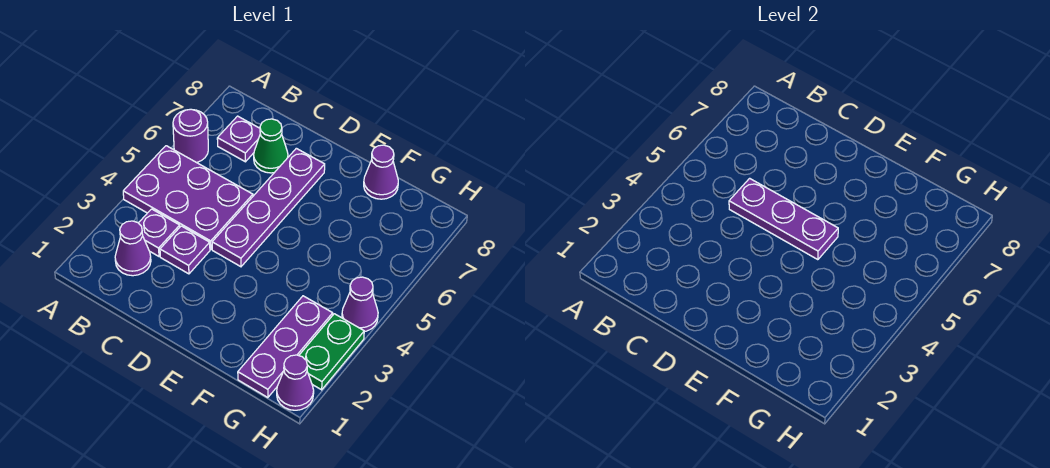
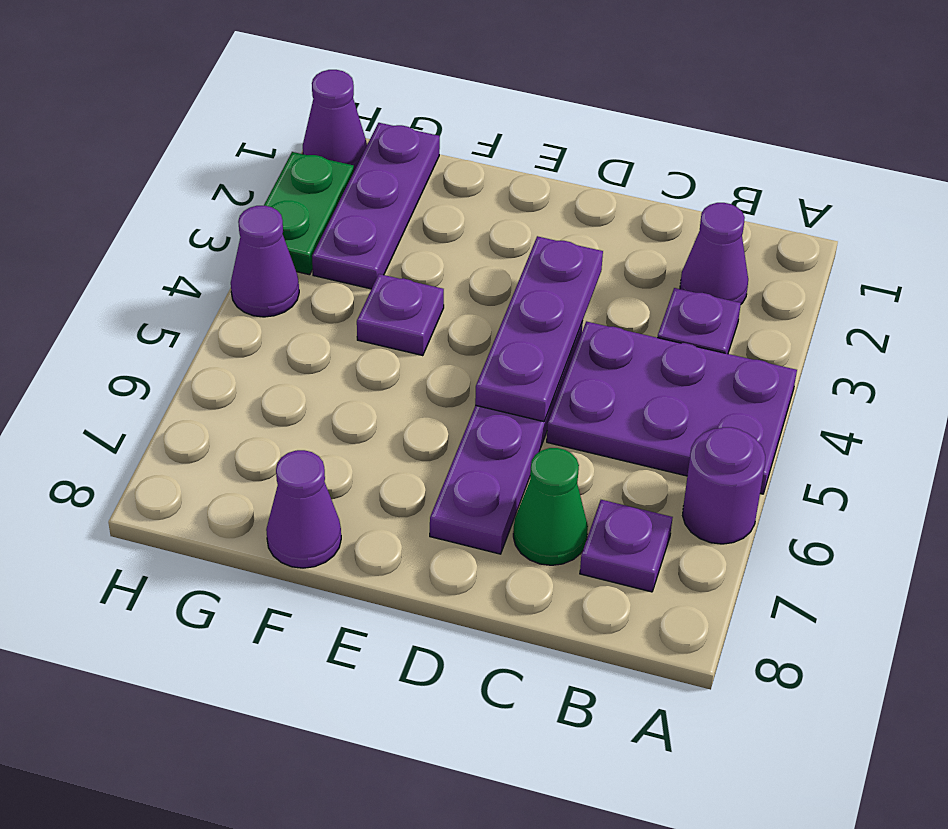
purple plate C3 level 1 -> purple plate F4 level 1
purple plate C5:E5 level 2 -> purple plate D3:D5 level 2

